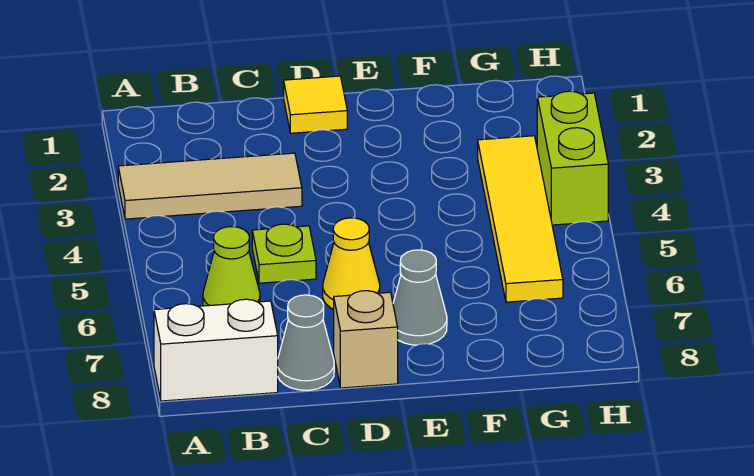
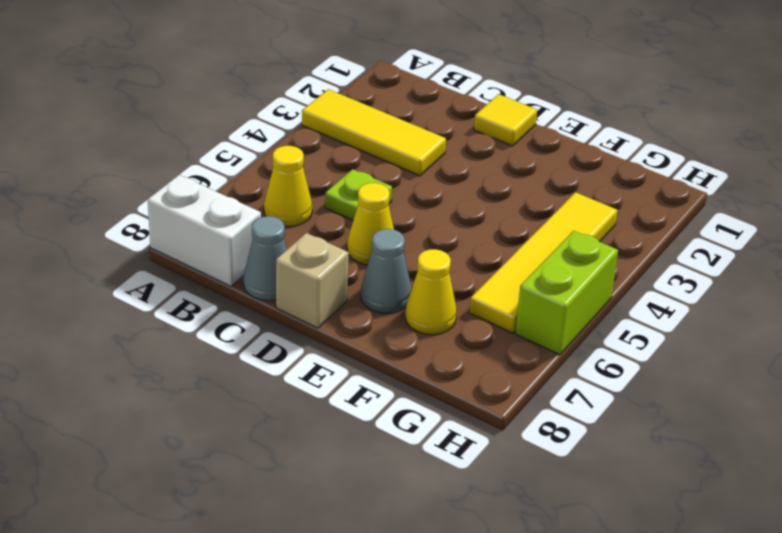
tan tile A3:C3 level 1 -> yellow tile A3:C3 level 1
lime cone B6 level 1 -> yellow cone B6 level 1
none -> yellow cone F7 level 1
lime brick H3:H4 level 1 -> lime brick H5:H6 level 1

